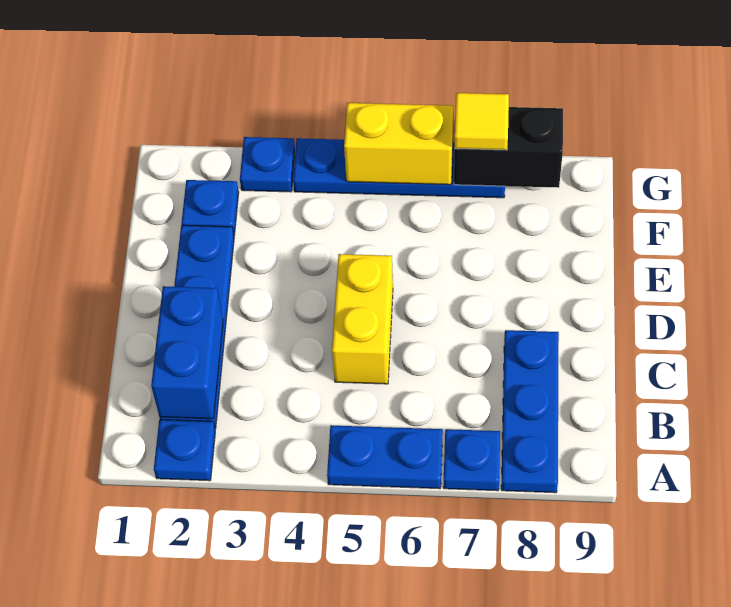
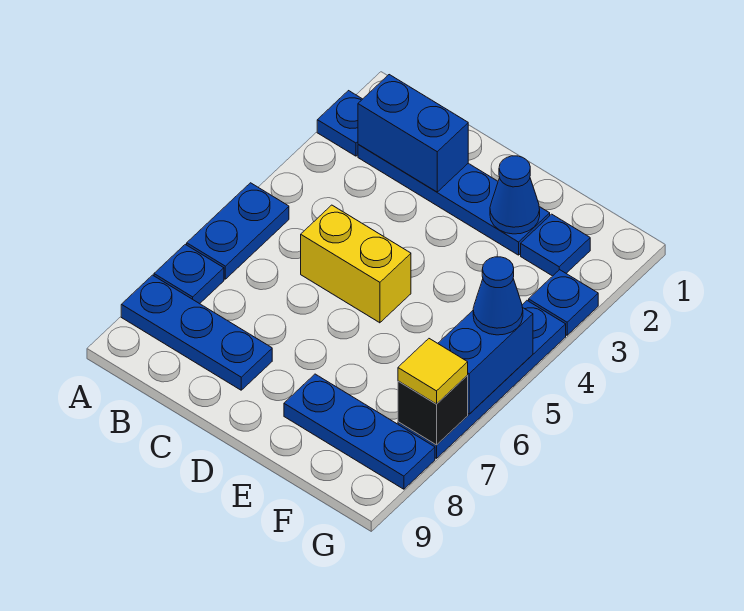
none -> blue cone E2 level 2
none -> blue plate E8:G8 level 1
yellow brick G5:G6 level 2 -> blue brick G5:G6 level 2
none -> blue cone G5 level 3
black brick G7:G8 level 2 -> black brick G7 level 2

